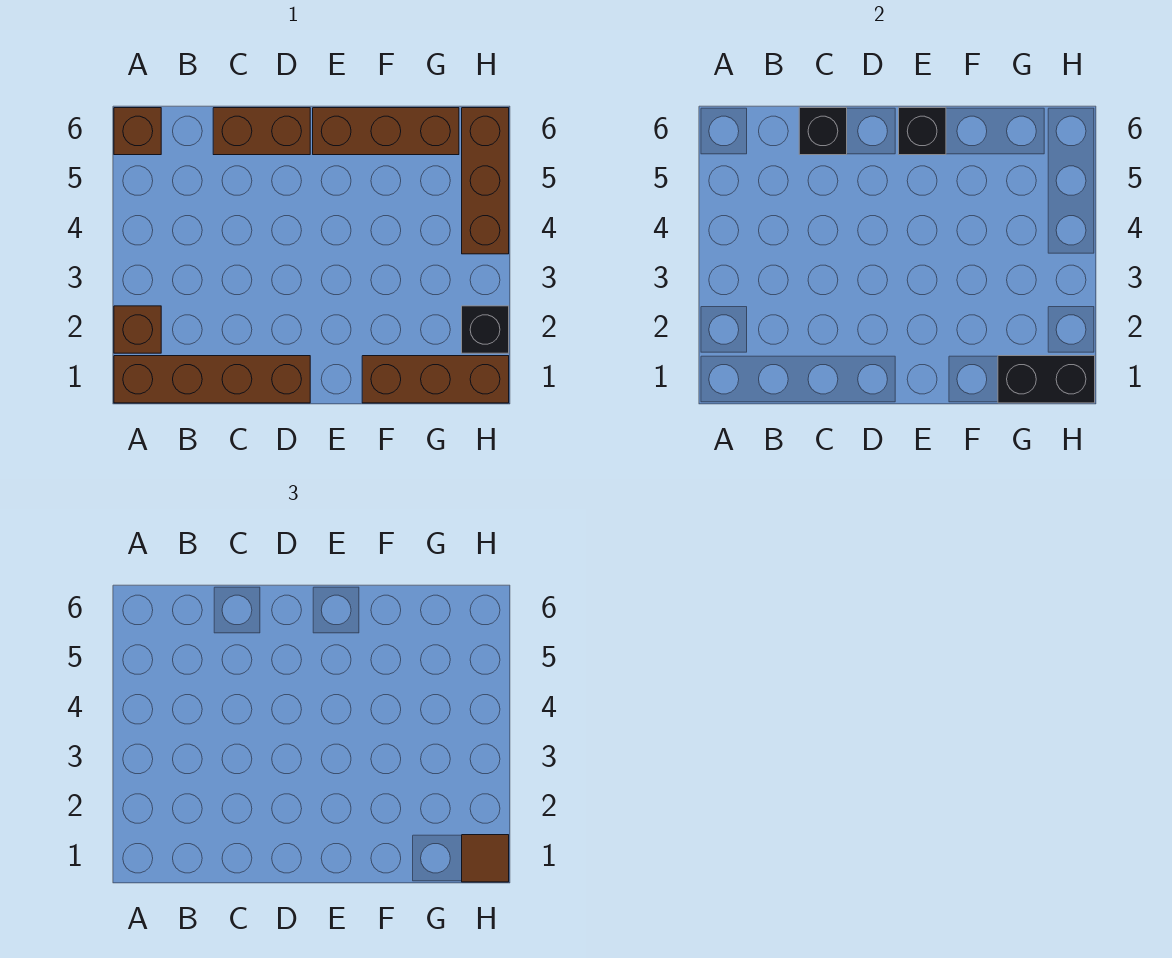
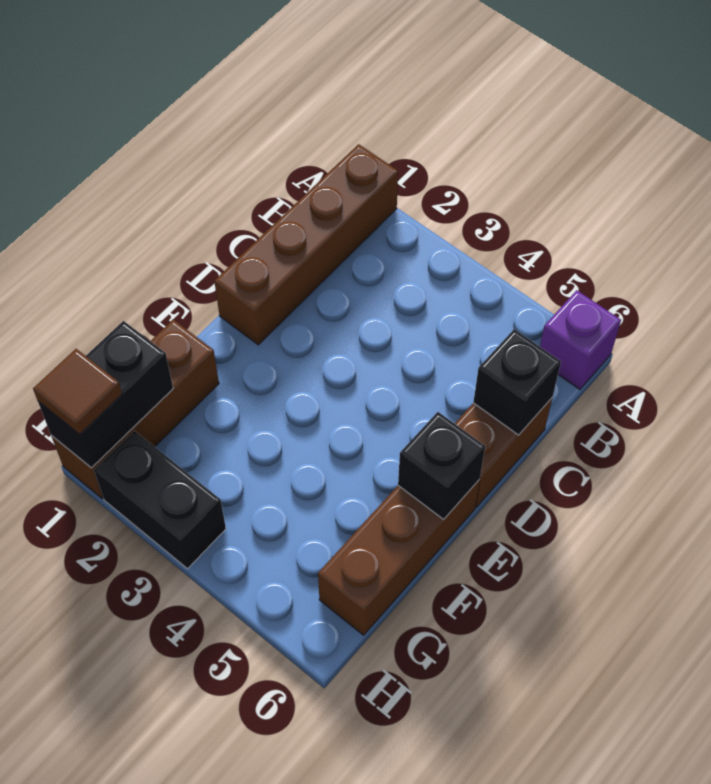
brown brick A2 level 1 -> none
brown brick A6 level 1 -> purple brick A6 level 1
black brick H2 level 1 -> black brick H2:H3 level 1
brown brick H4:H6 level 1 -> none

